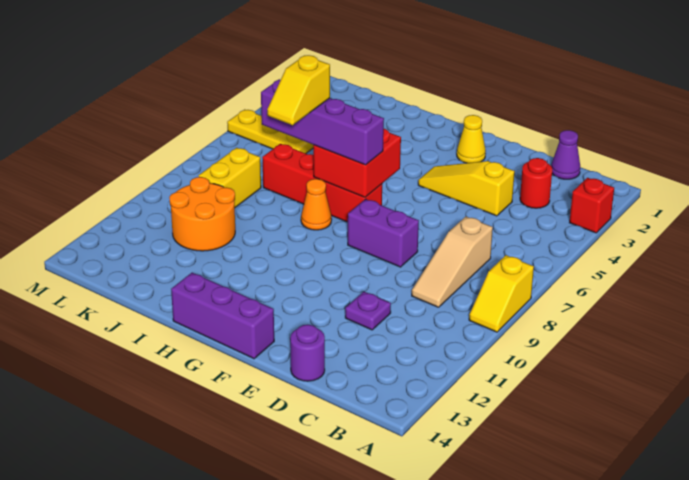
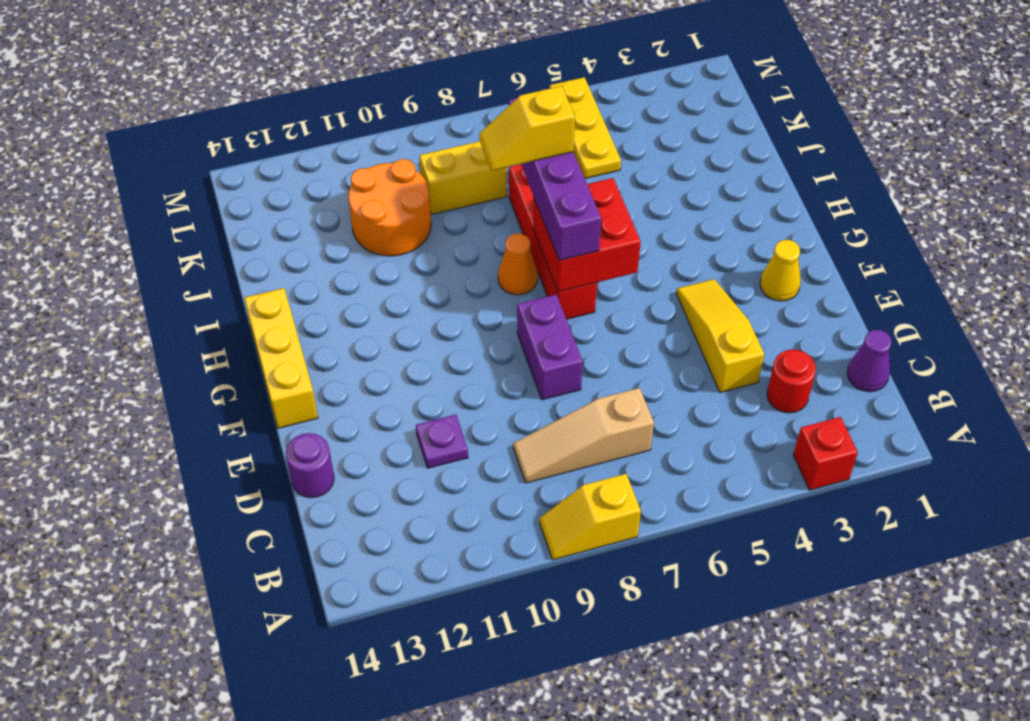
purple brick F14:H14 level 1 -> yellow brick F14:H14 level 1

